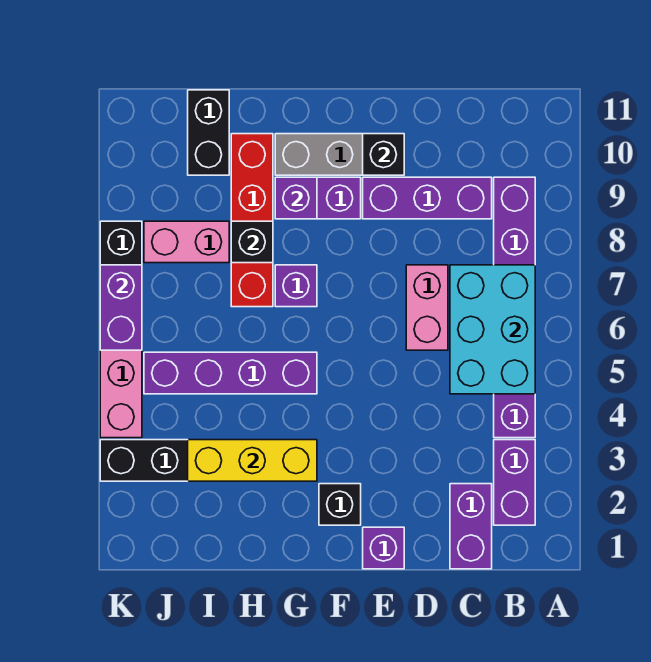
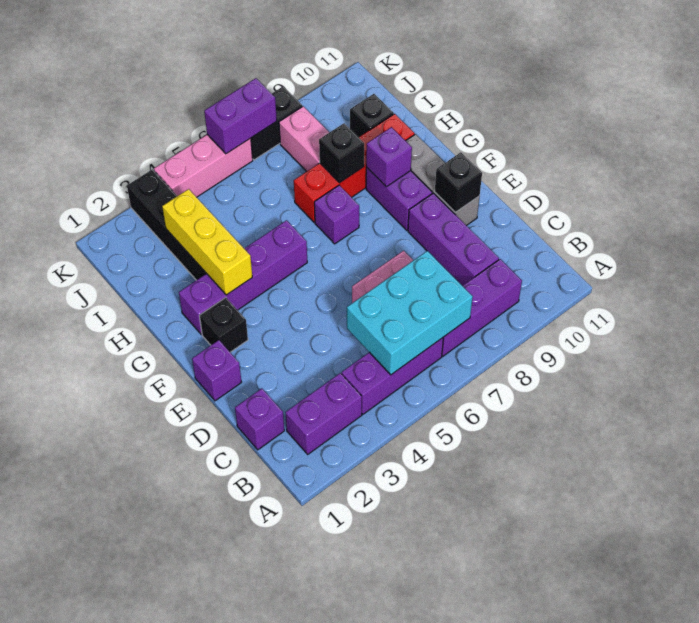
purple brick C1:C2 level 1 -> purple brick C1 level 1
purple brick G5:J5 level 1 -> purple brick G2:G5 level 1
black brick I10:I11 level 1 -> black brick I10 level 1

